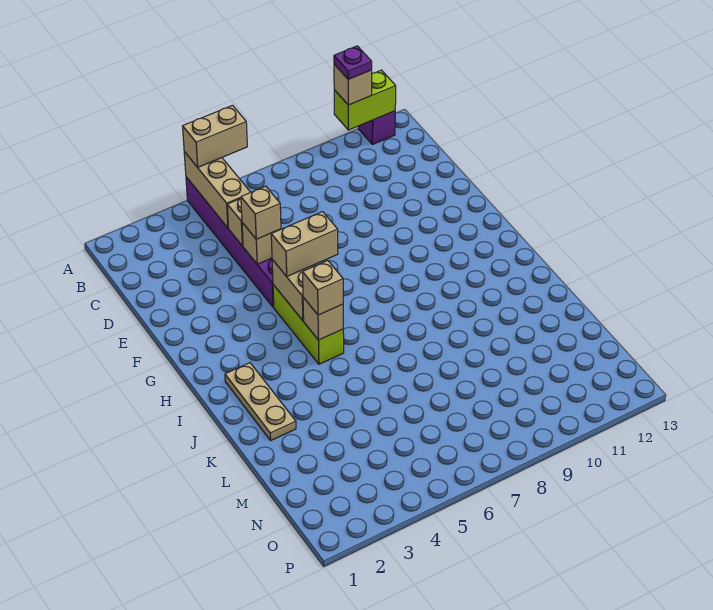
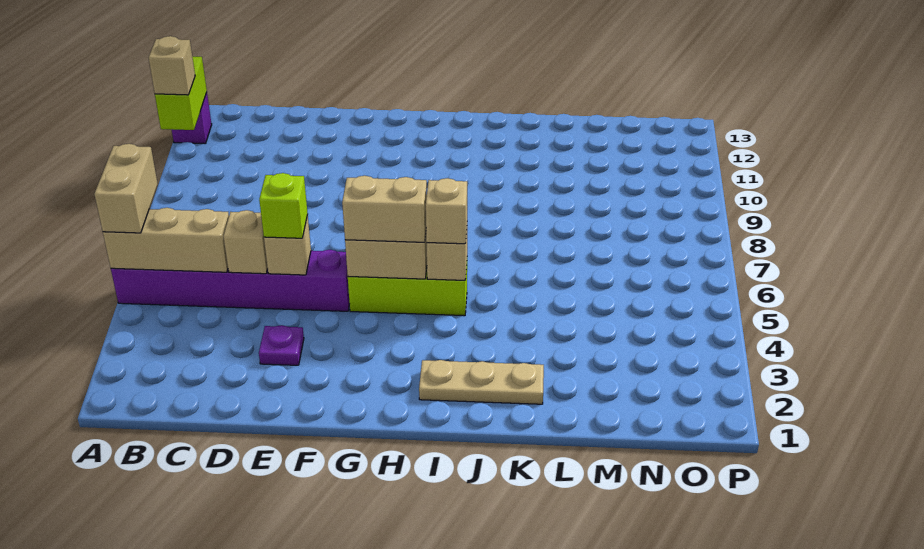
purple plate A11 level 4 -> purple plate E3 level 1
tan brick E5 level 3 -> lime brick E5 level 3
tan brick G5:G6 level 3 -> tan brick G5:H5 level 3

